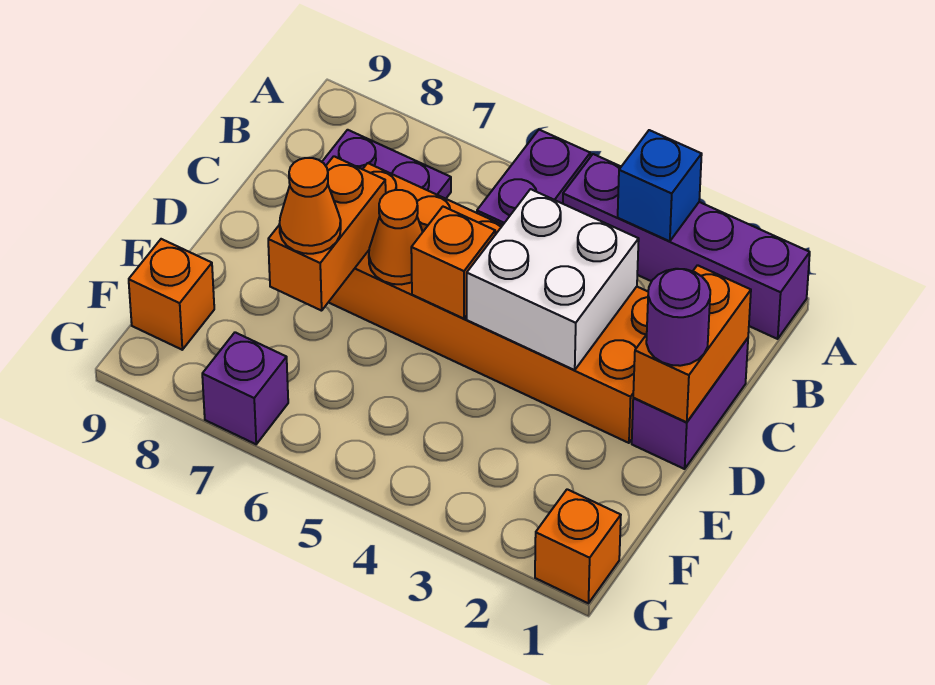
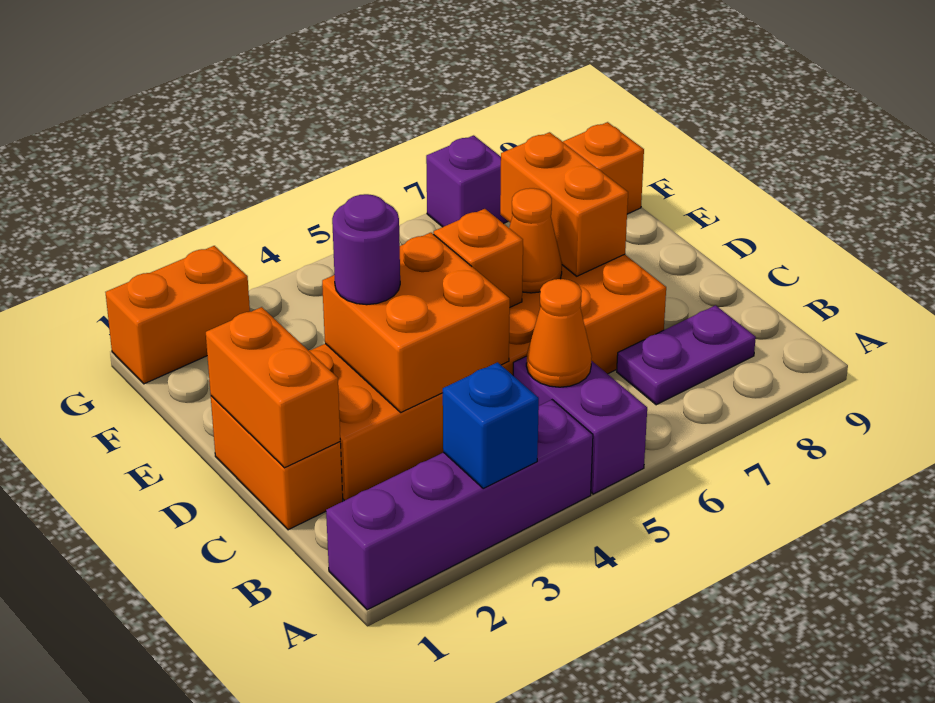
purple brick C1:D1 level 1 -> orange brick C1:D1 level 1
white brick C3:D4 level 2 -> orange brick C3:D4 level 2
purple round brick D1 level 3 -> purple round brick D3 level 3
orange cone E7 level 3 -> orange cone B5 level 2
orange brick G1 level 1 -> orange brick G1:G2 level 1

